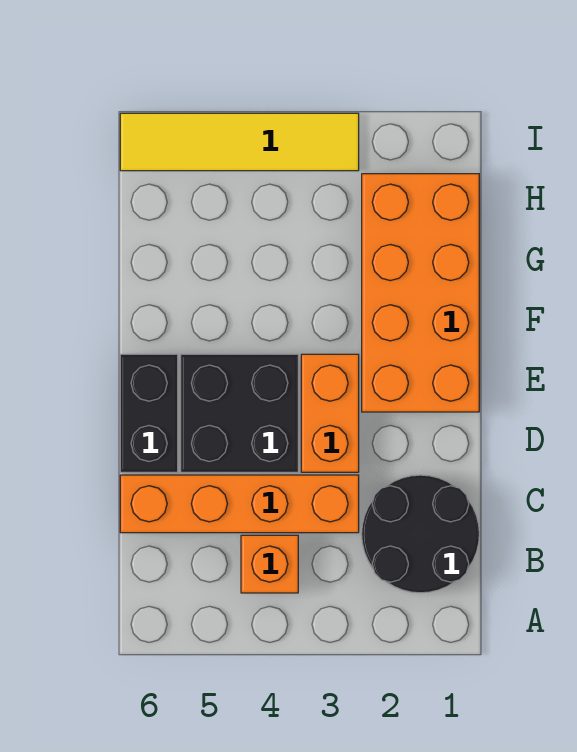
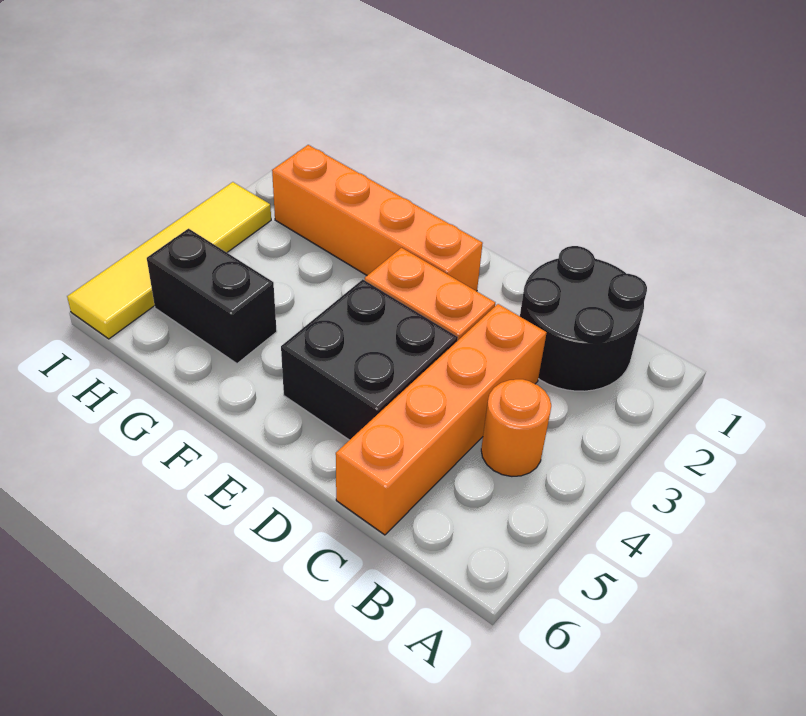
orange brick B4 level 1 -> orange round brick B4 level 1
black brick D6:E6 level 1 -> black brick G5:H5 level 1
orange brick E1:H2 level 1 -> orange brick E2:H2 level 1

